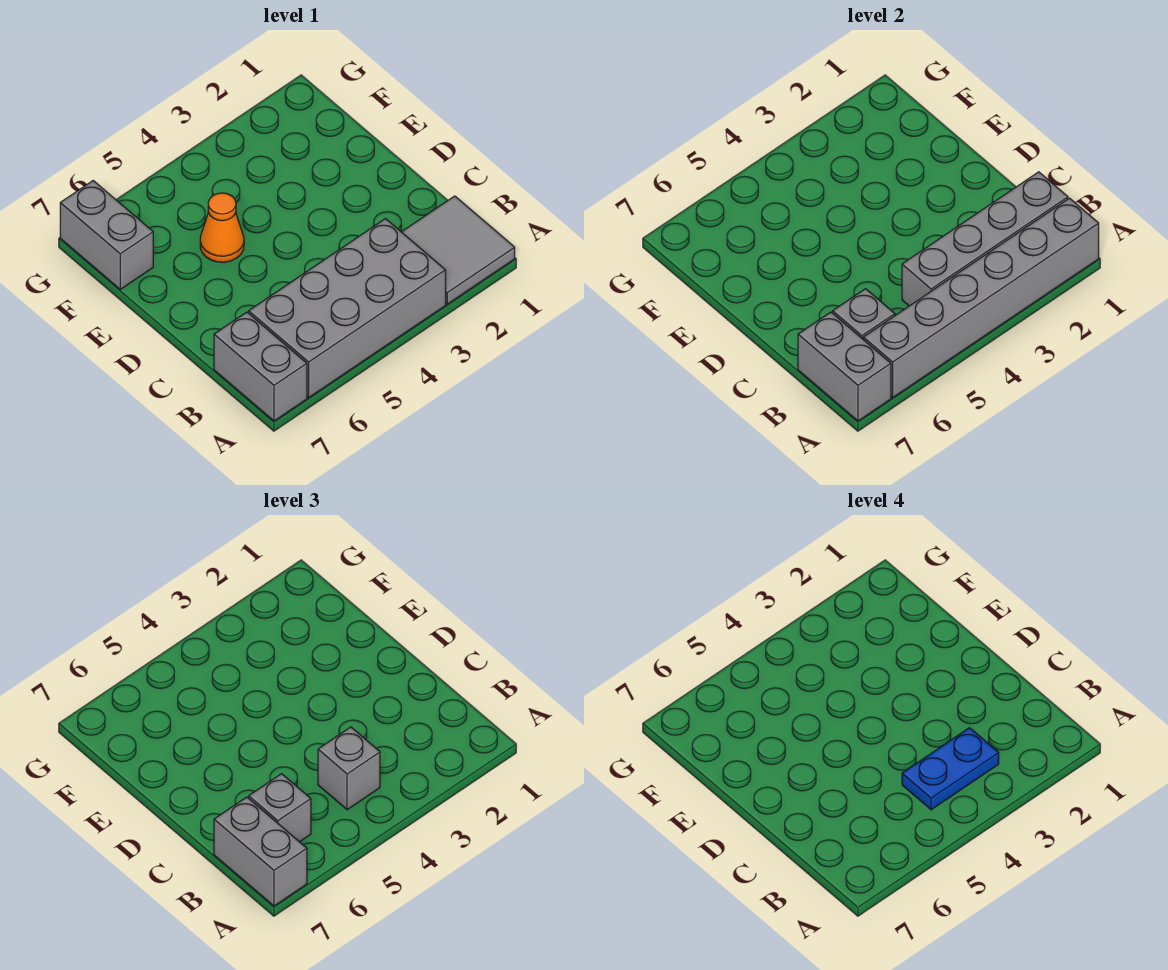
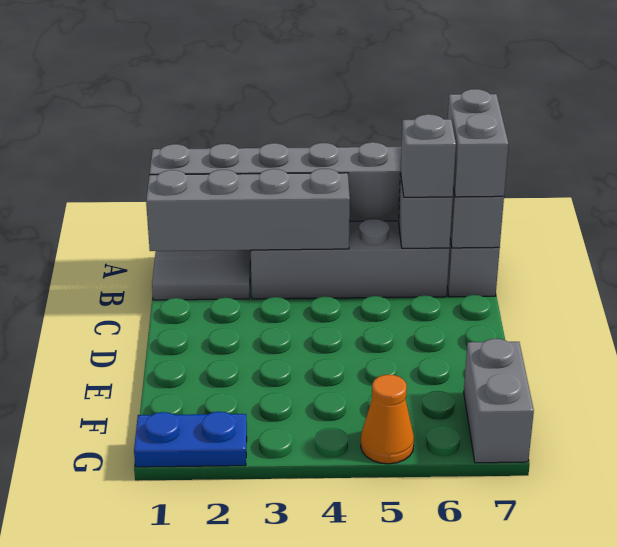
blue plate B3:B4 level 4 -> blue plate G1:G2 level 1
grey brick B4 level 3 -> none
orange cone E5 level 1 -> orange cone G5 level 1

